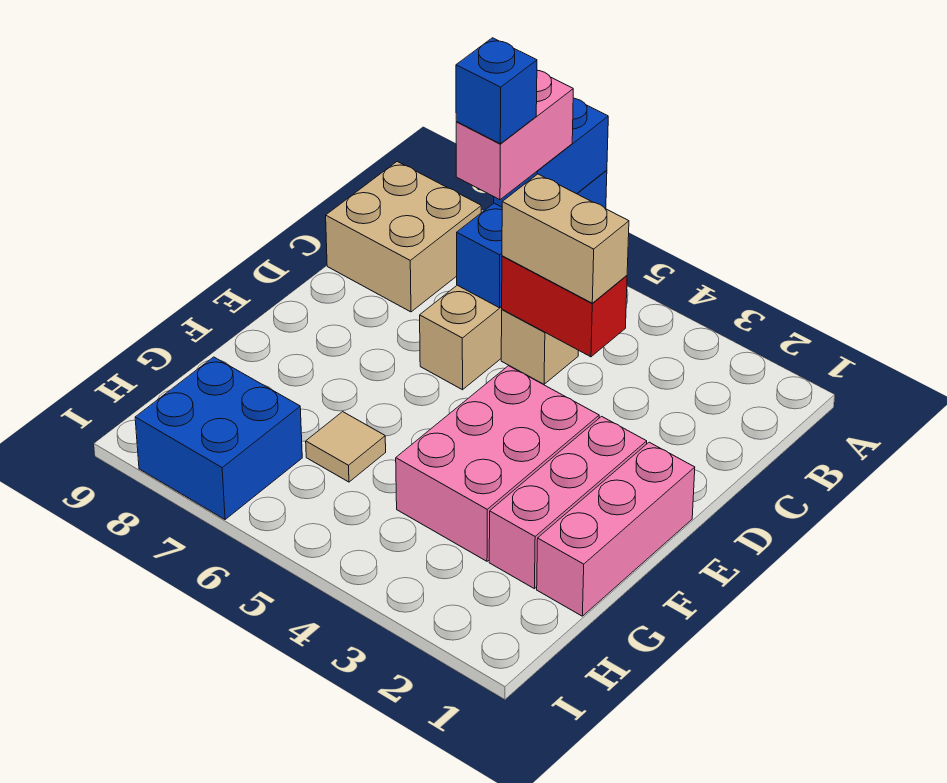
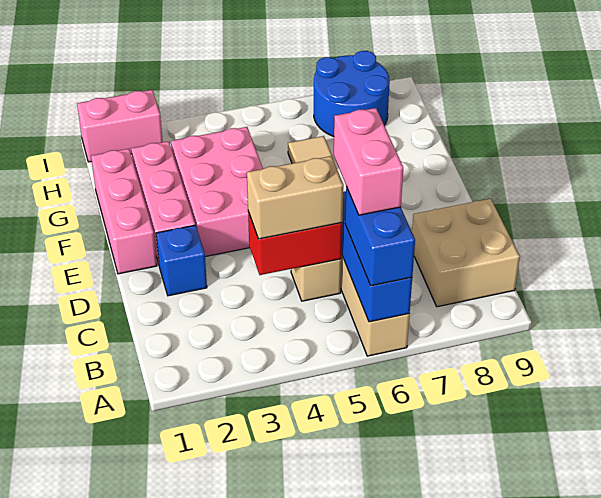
blue brick C6 level 5 -> blue brick D2 level 1
blue brick H7:I8 level 1 -> blue round brick H7:I8 level 1
none -> pink brick I1:I2 level 1

